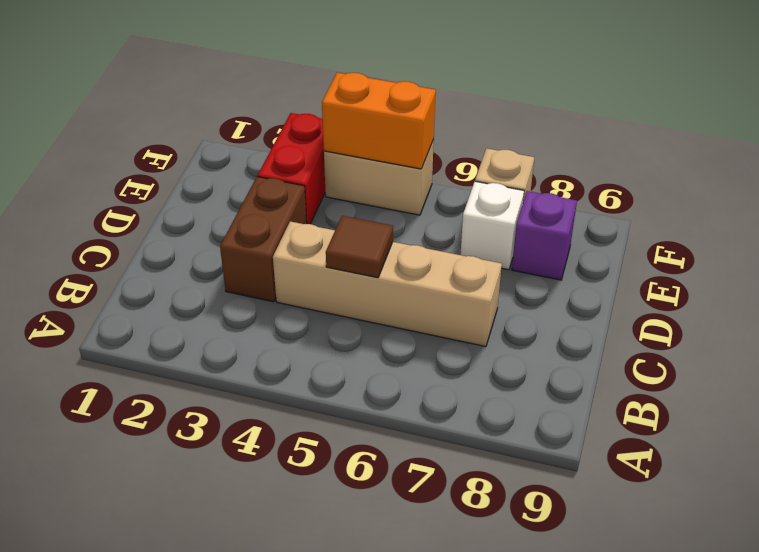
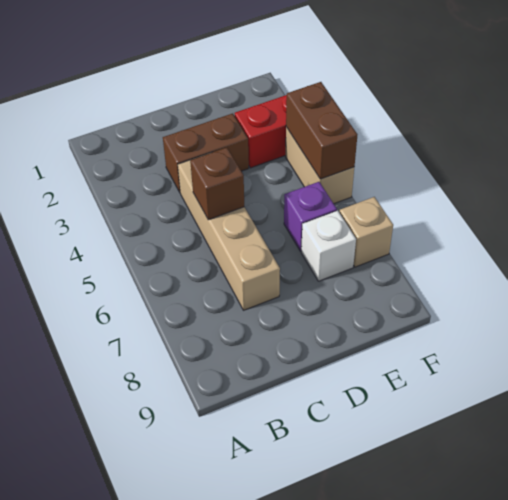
brown tile C5 level 2 -> brown brick C5 level 2
purple brick E8 level 1 -> purple brick E6 level 1
orange brick F4:F5 level 2 -> brown brick F4:F5 level 2

